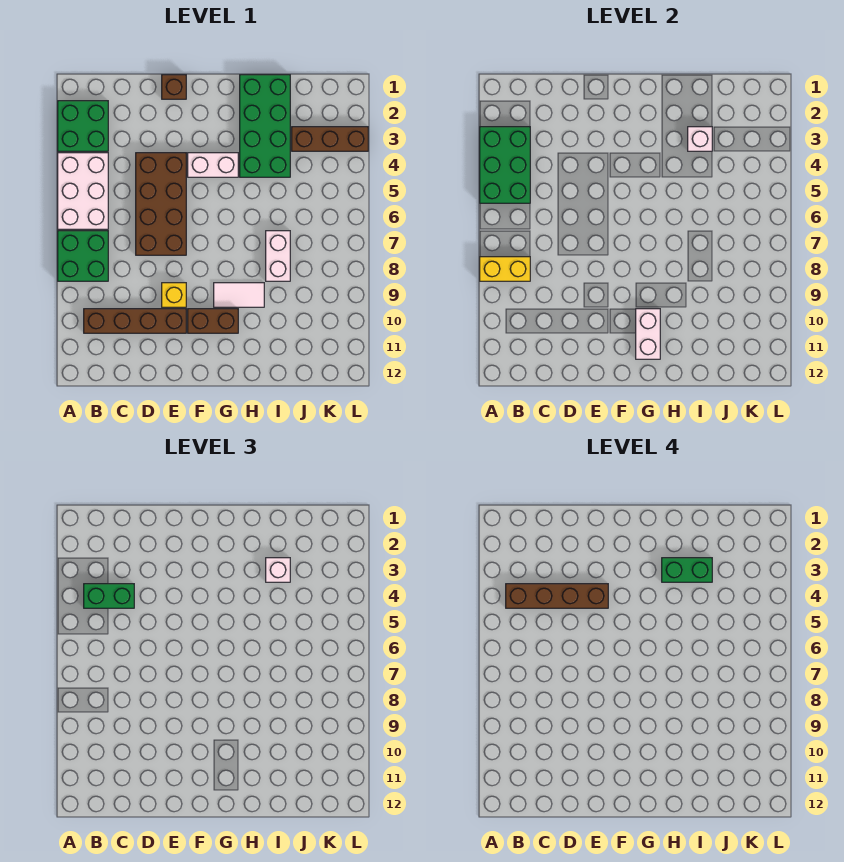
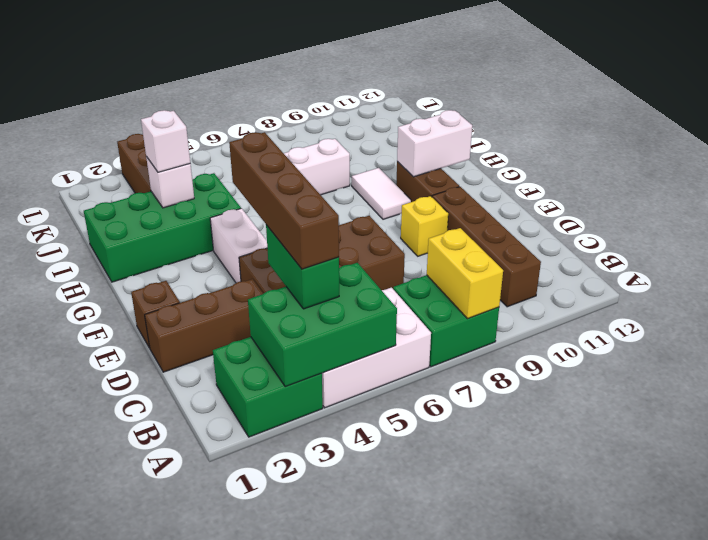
none -> brown brick D1:D3 level 1
green brick H3:I3 level 4 -> none

